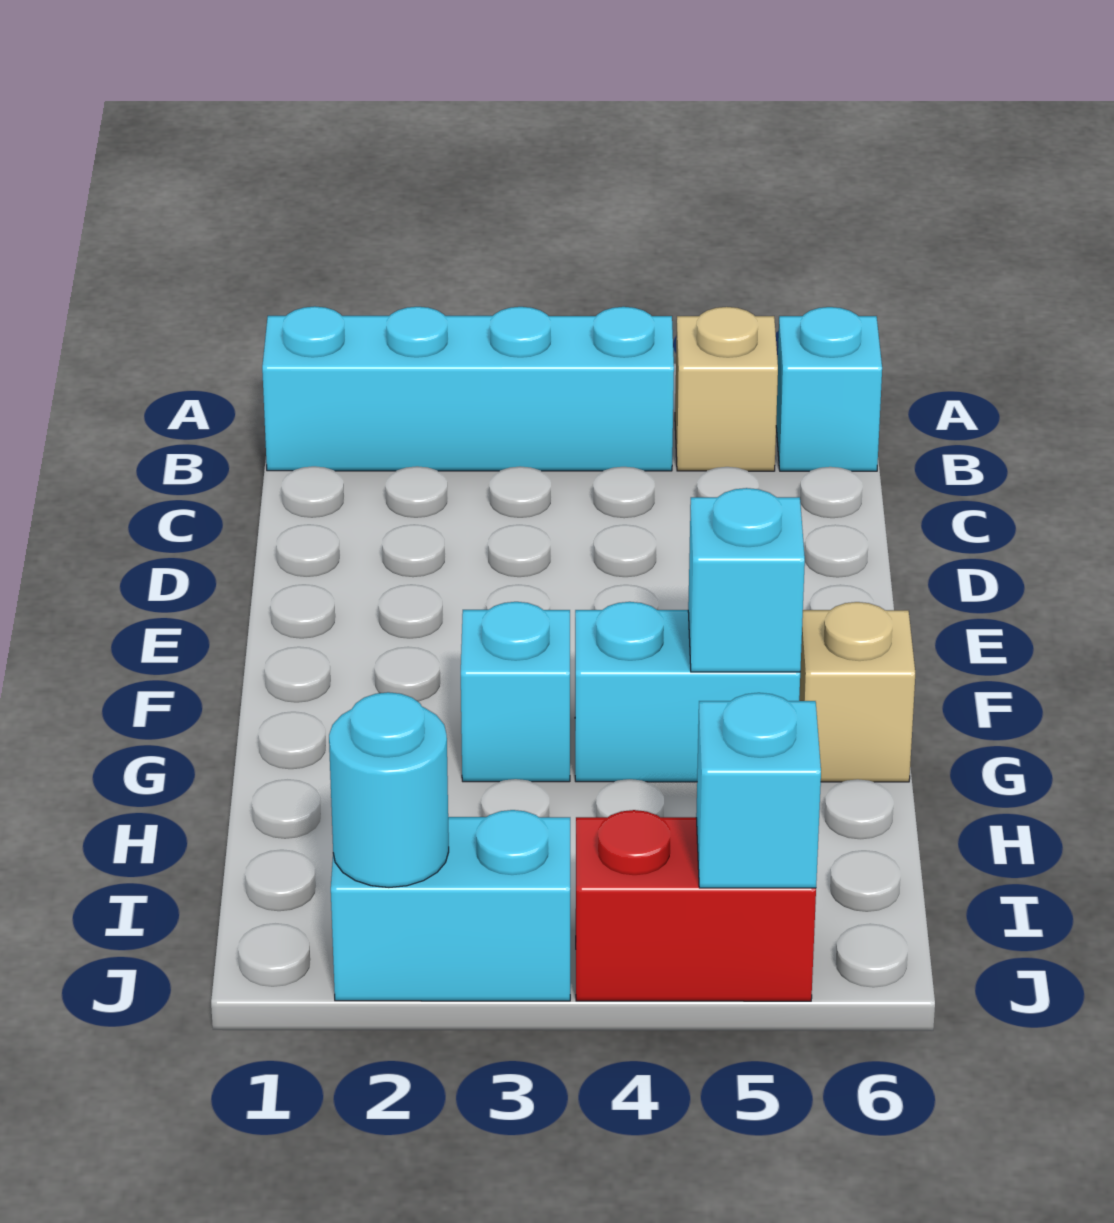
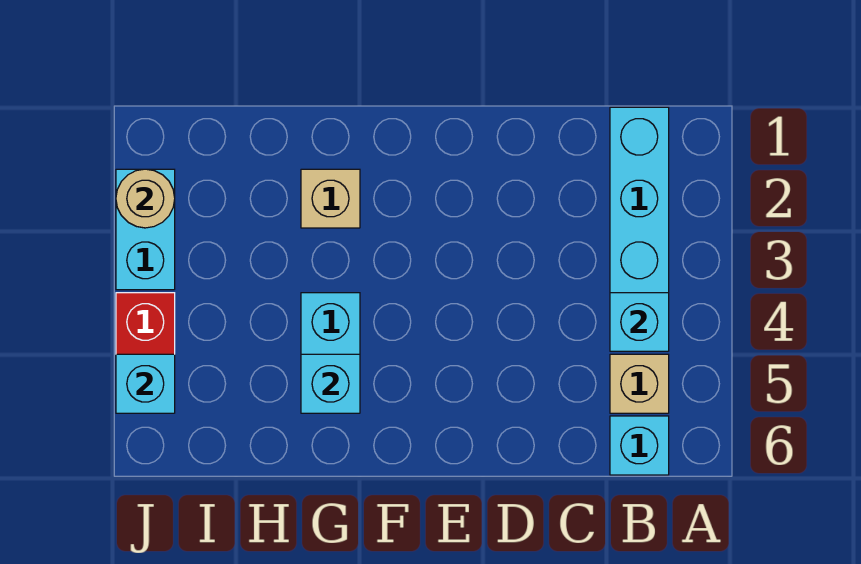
cyan brick G3 level 1 -> cyan brick B4 level 2
tan brick G6 level 1 -> tan brick G2 level 1
cyan round brick J2 level 2 -> tan round brick J2 level 2

